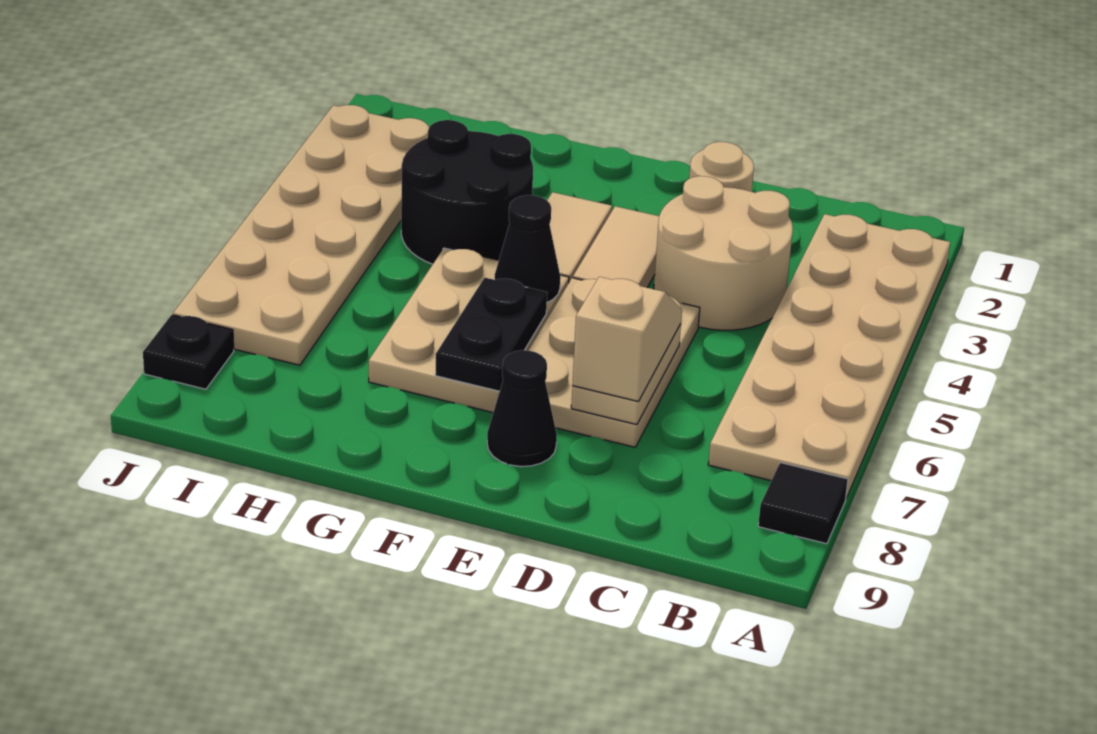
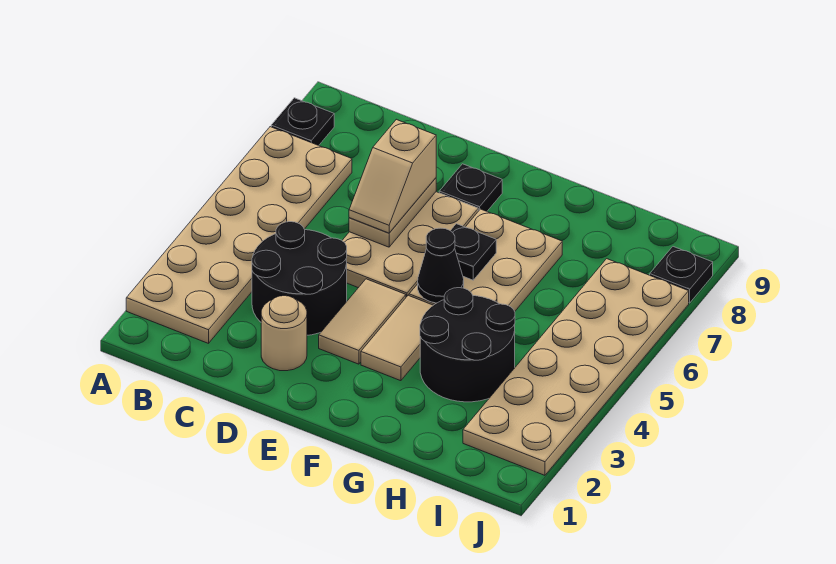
black tile A8 level 1 -> black plate A8 level 1
tan round brick C3:D4 level 1 -> black round brick C3:D4 level 1
black cone E8 level 1 -> black plate E8 level 1
black plate F6:F7 level 2 -> black plate F6 level 2

